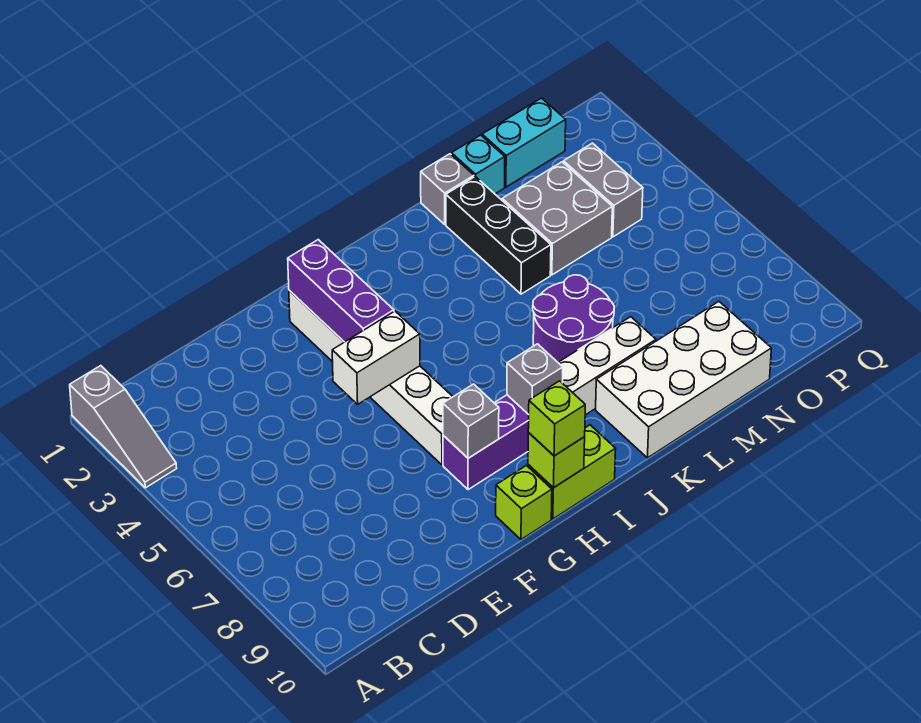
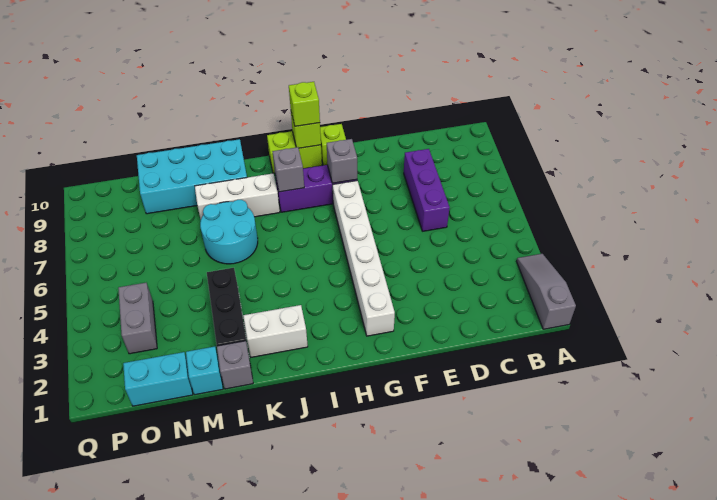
white brick F5:G5 level 2 -> white brick J2:K2 level 1
purple brick G2:G4 level 2 -> purple brick D6:D8 level 1
purple round brick K6:L7 level 1 -> cyan round brick K6:L7 level 1
white brick K9:N10 level 1 -> cyan brick K9:N10 level 1
grey brick M3:N4 level 1 -> none

